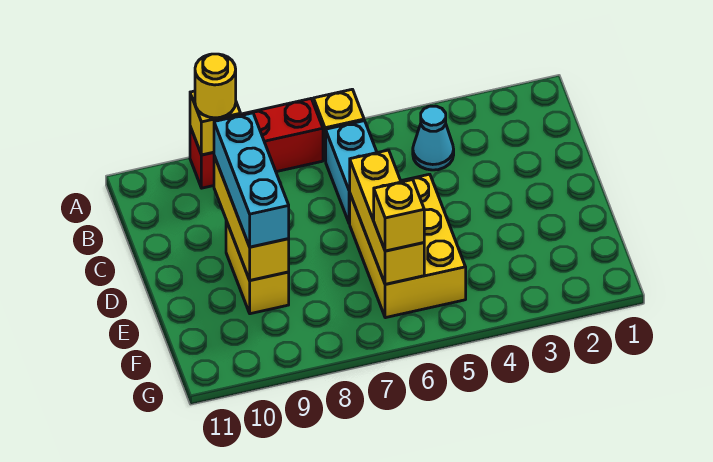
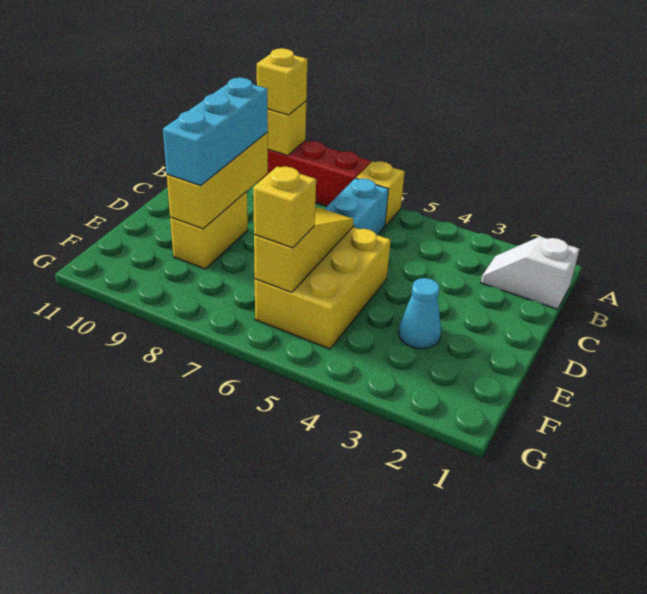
yellow round brick A9 level 3 -> yellow brick A9 level 3
none -> white slope B1:B2 level 1 top 1
cyan cone B4 level 1 -> cyan cone E3 level 1
yellow brick D6:F6 level 2 -> yellow slope D6:F6 level 2 top F

